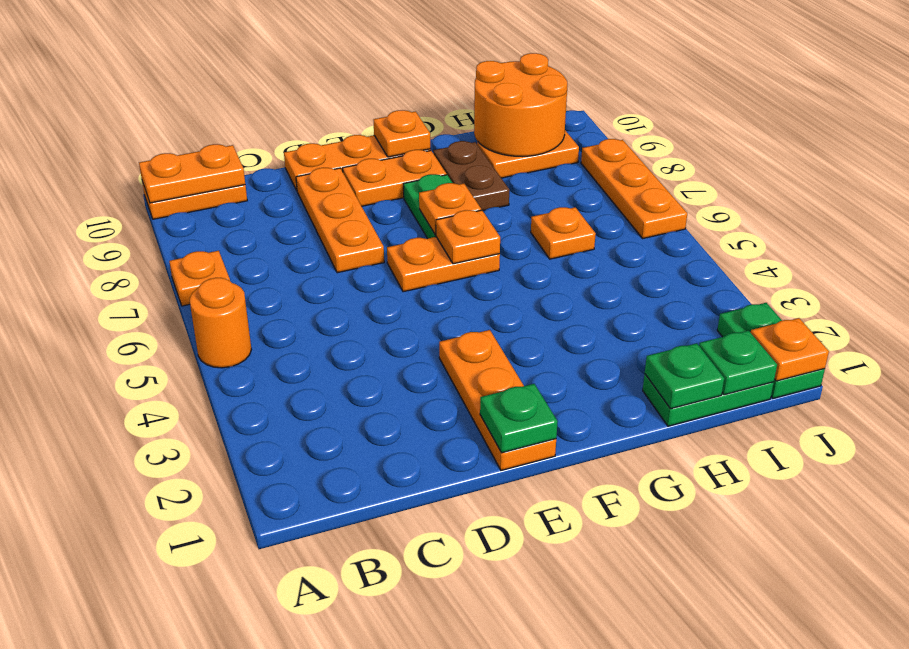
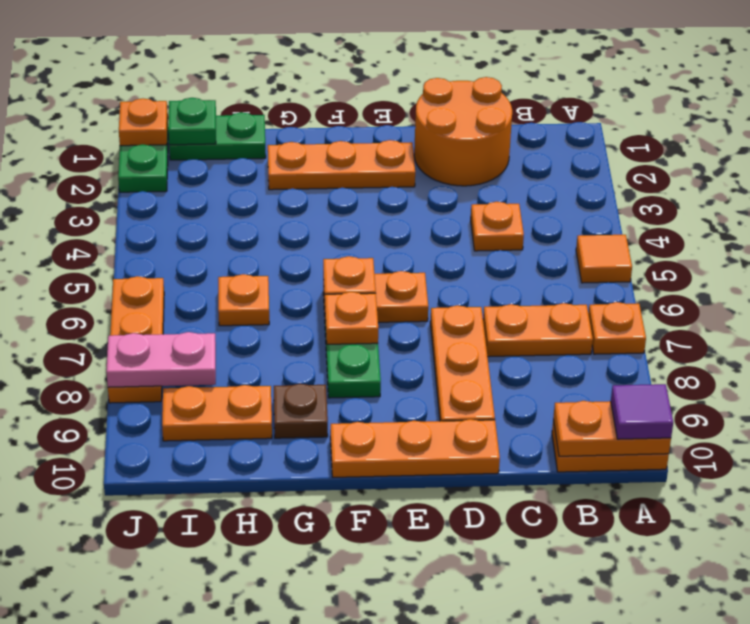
orange round brick A5 level 1 -> orange tile A5 level 1
none -> purple tile A10 level 3
orange plate E1:E3 level 1 -> orange plate E2:G2 level 1
green plate E1 level 2 -> none
orange plate E9:F9 level 1 -> orange plate B7:C7 level 1
orange plate F10 level 2 -> orange plate C4 level 1
brown plate G8:G9 level 1 -> brown plate G9 level 1
green plate H1 level 2 -> none
orange round brick H9:I10 level 2 -> orange round brick C1:D2 level 1
none -> pink plate I8:J8 level 2

